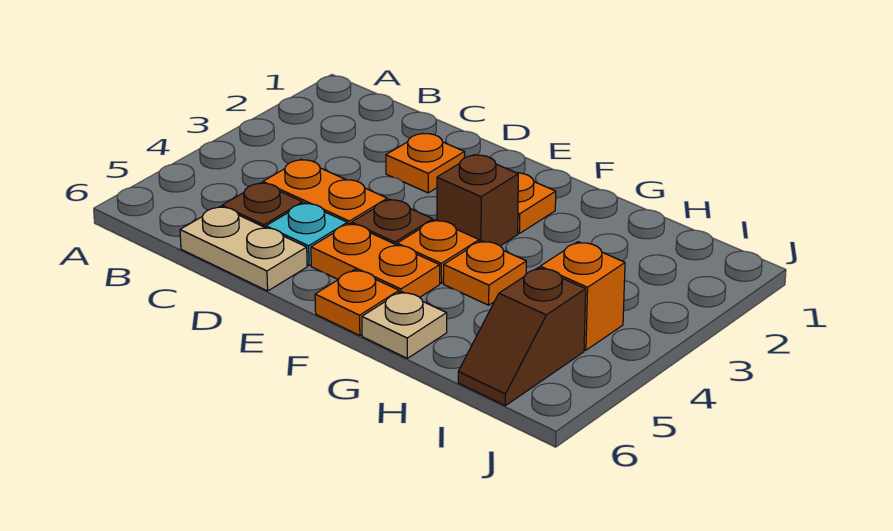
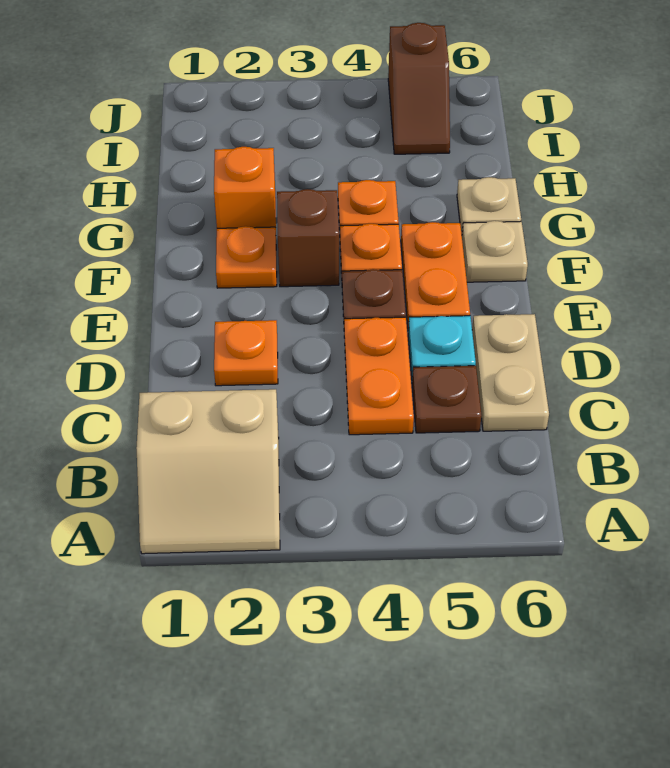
none -> tan slope A1:B2 level 1 top B
orange plate F6 level 1 -> tan plate F6 level 1
orange brick I4 level 1 -> orange brick G2 level 1
brown slope I5:I6 level 1 top 5 -> brown slope I5:J5 level 1 top J

